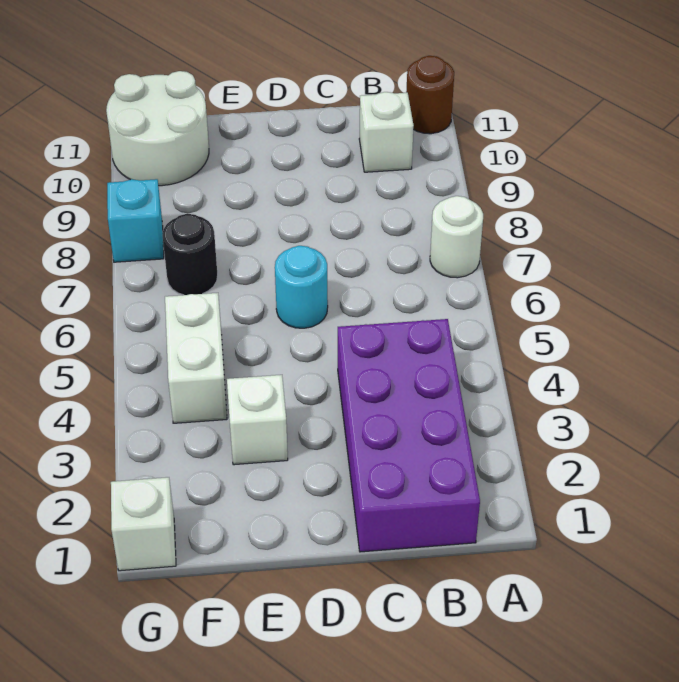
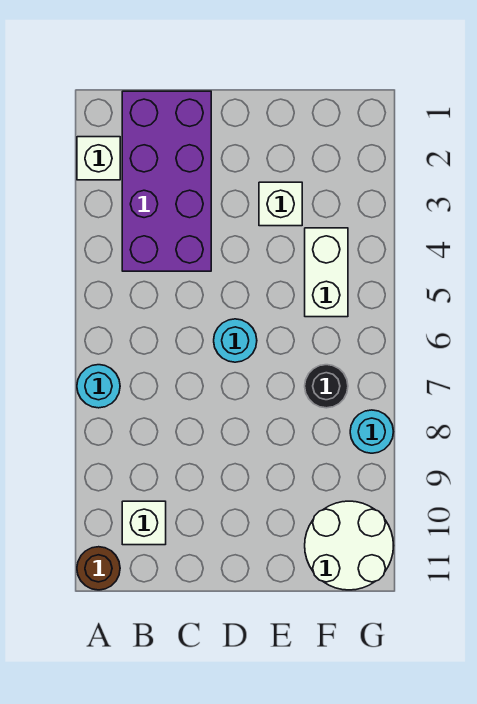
white round brick A7 level 1 -> cyan round brick A7 level 1
white brick G1 level 1 -> white brick A2 level 1
cyan brick G8 level 1 -> cyan round brick G8 level 1

